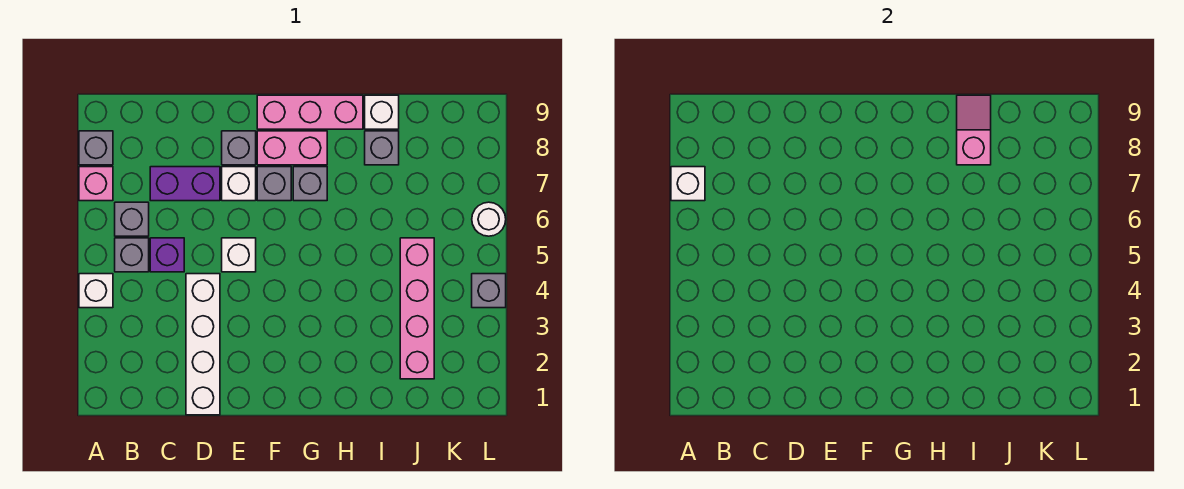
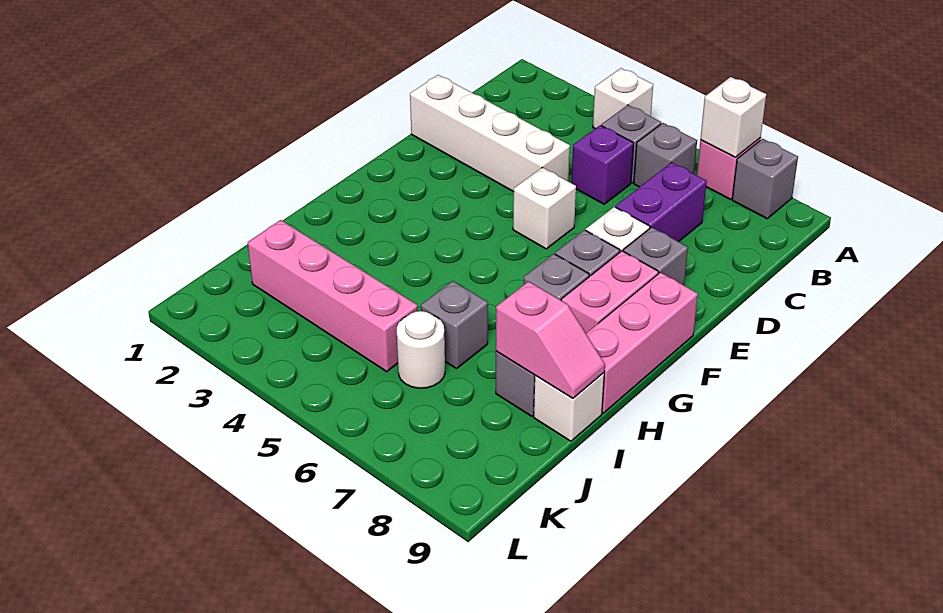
grey brick L4 level 1 -> grey brick I6 level 1
white round brick L6 level 1 -> white round brick J6 level 1

